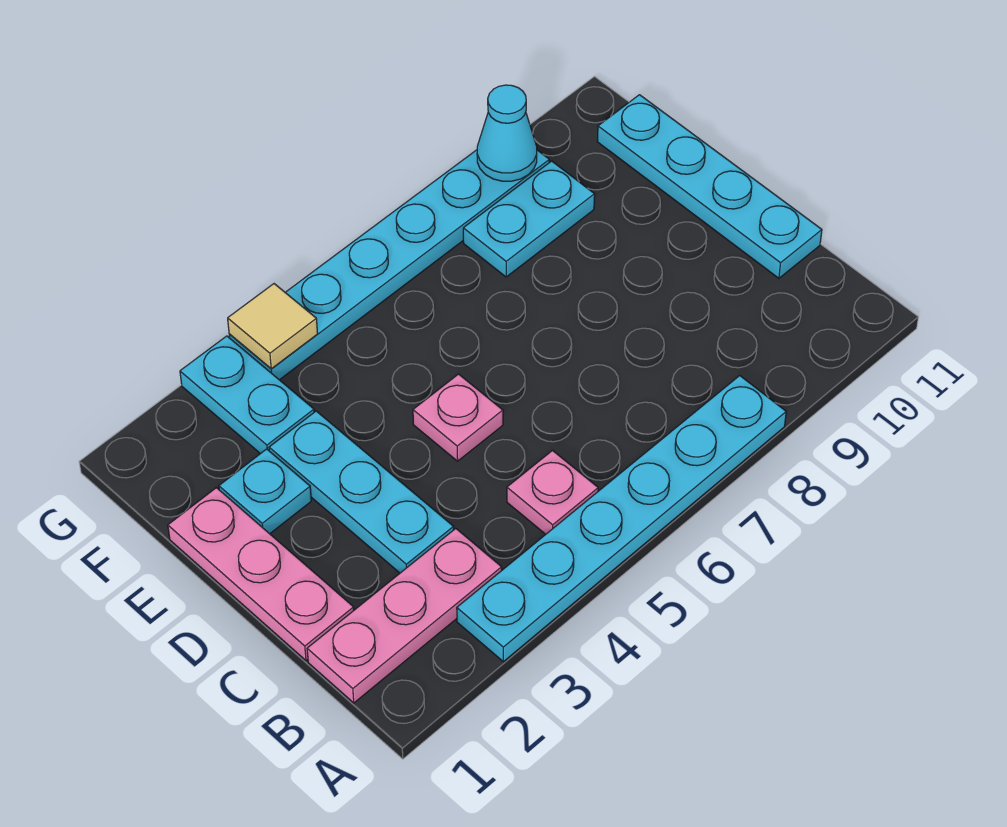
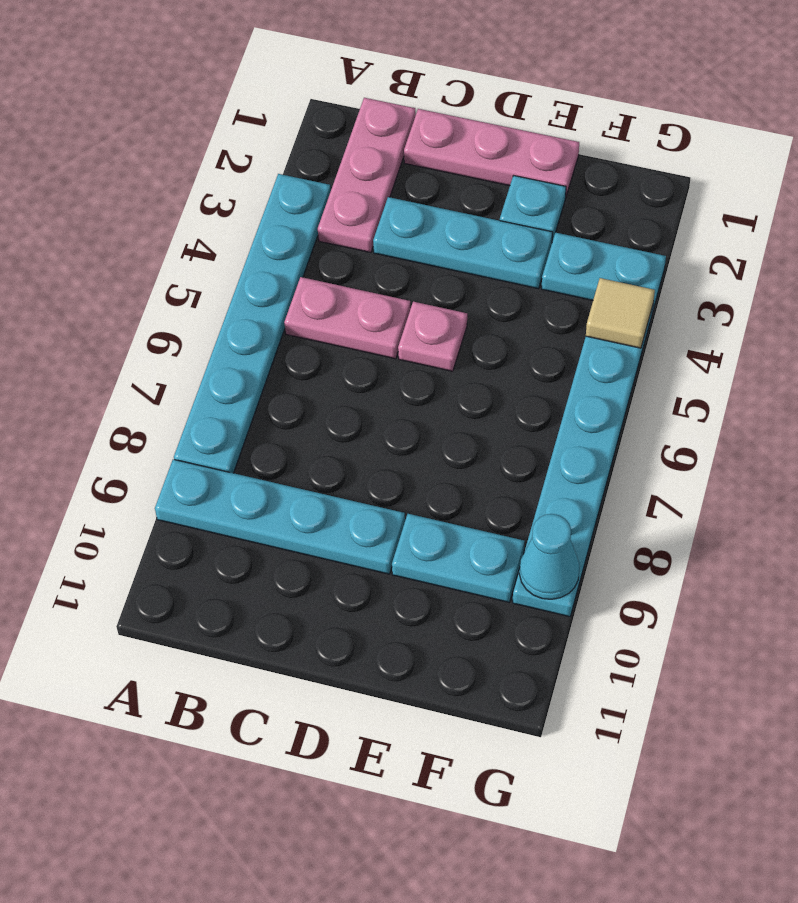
pink plate B5 level 1 -> pink plate B5:C5 level 1
cyan plate C11:F11 level 1 -> cyan plate A9:D9 level 1
cyan plate F8:F9 level 1 -> cyan plate E9:F9 level 1

